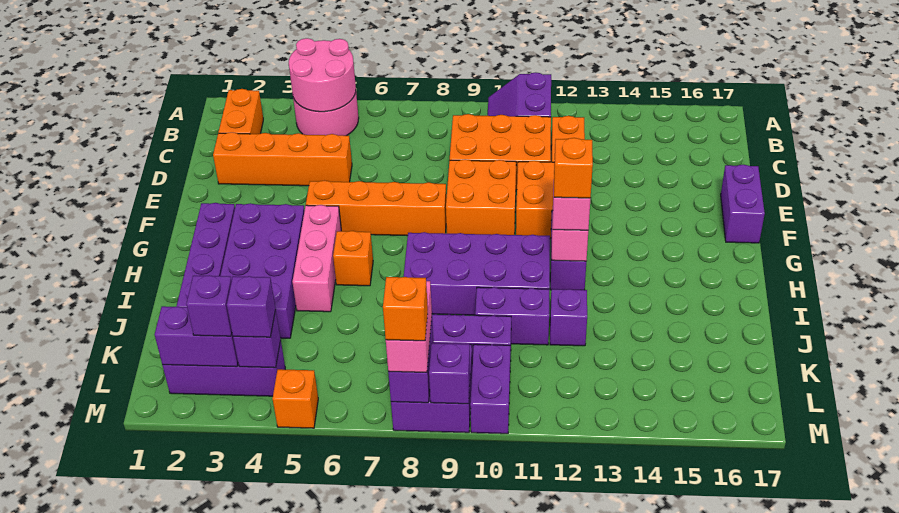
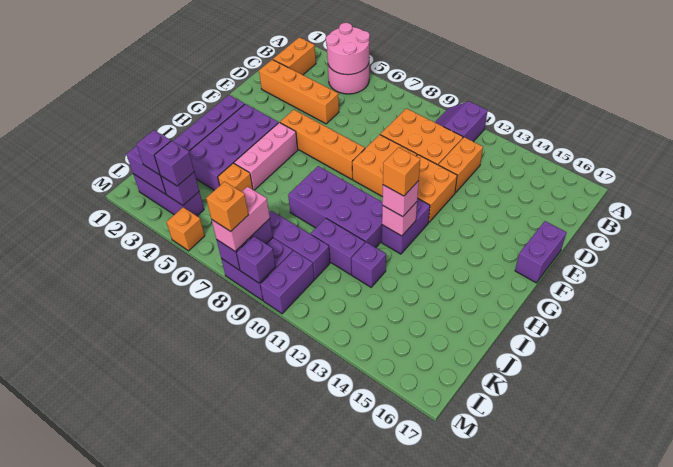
orange brick H6 level 1 -> orange brick J5 level 1

